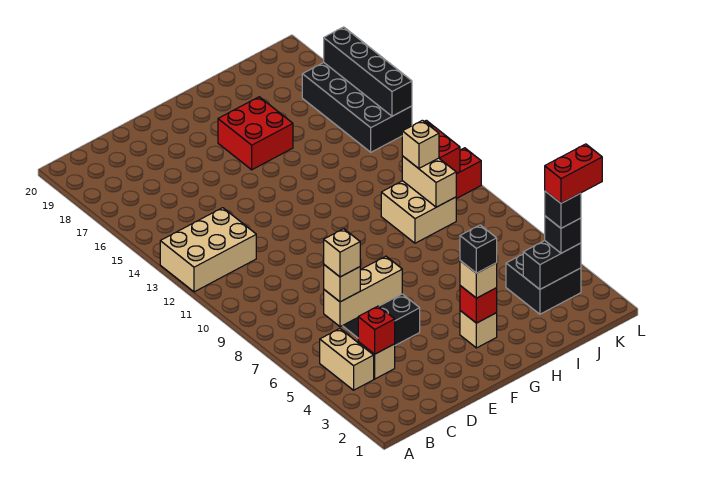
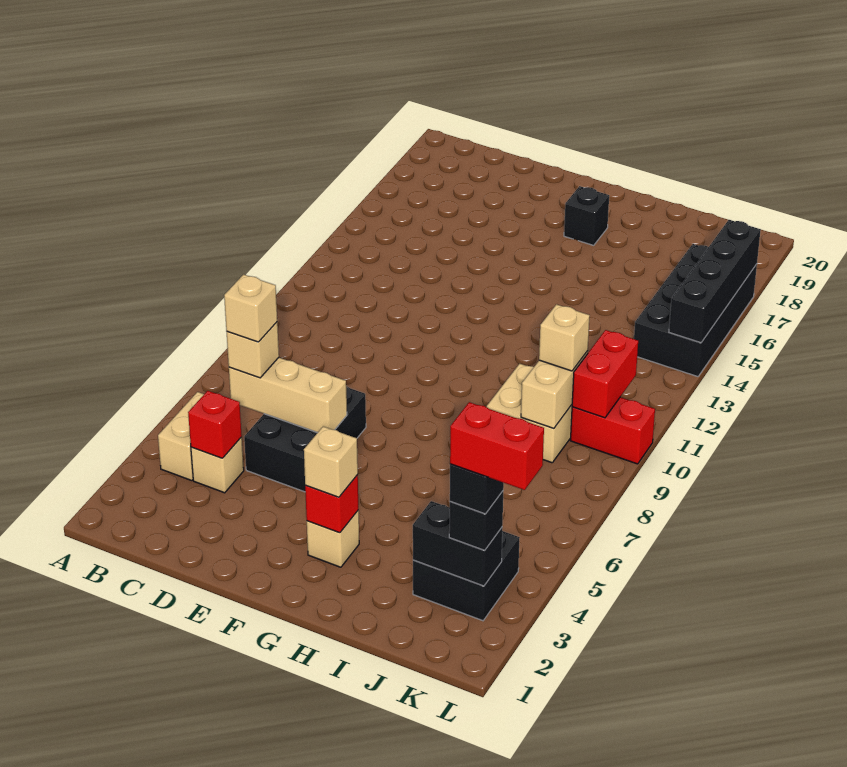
tan brick A12:C13 level 1 -> none
black brick G3 level 4 -> black brick G18 level 1
red brick G16:H17 level 1 -> none

